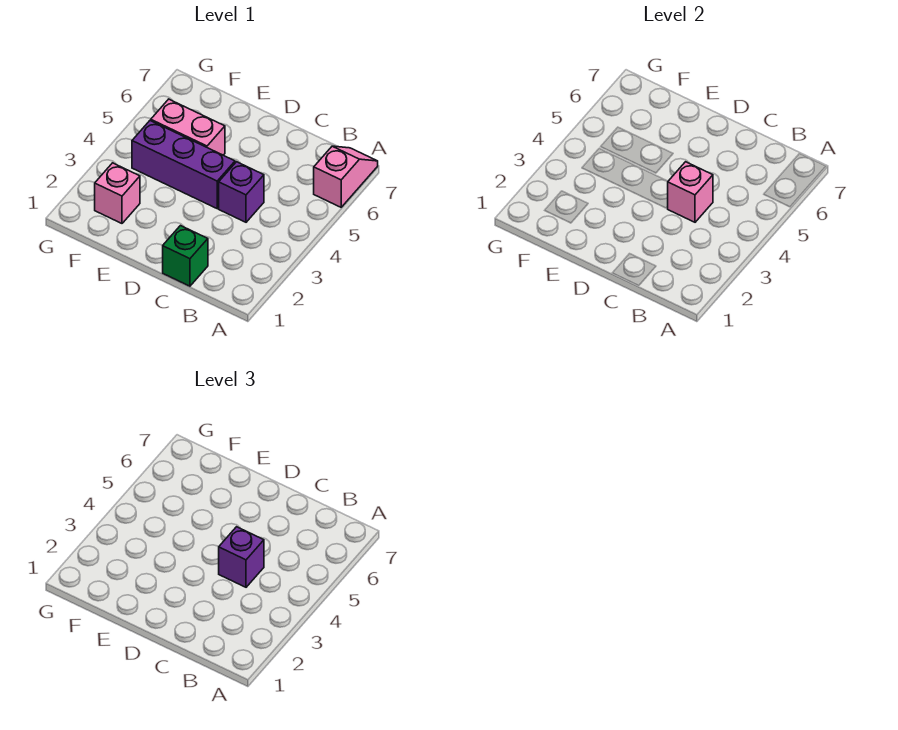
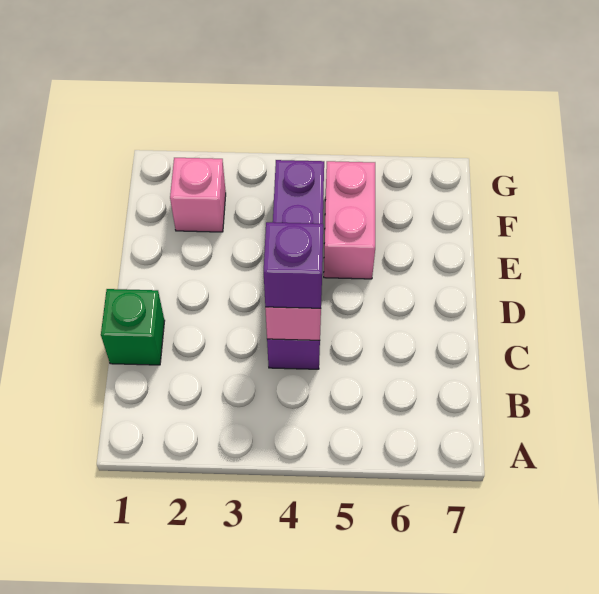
pink slope A6:A7 level 1 top 6 -> none

